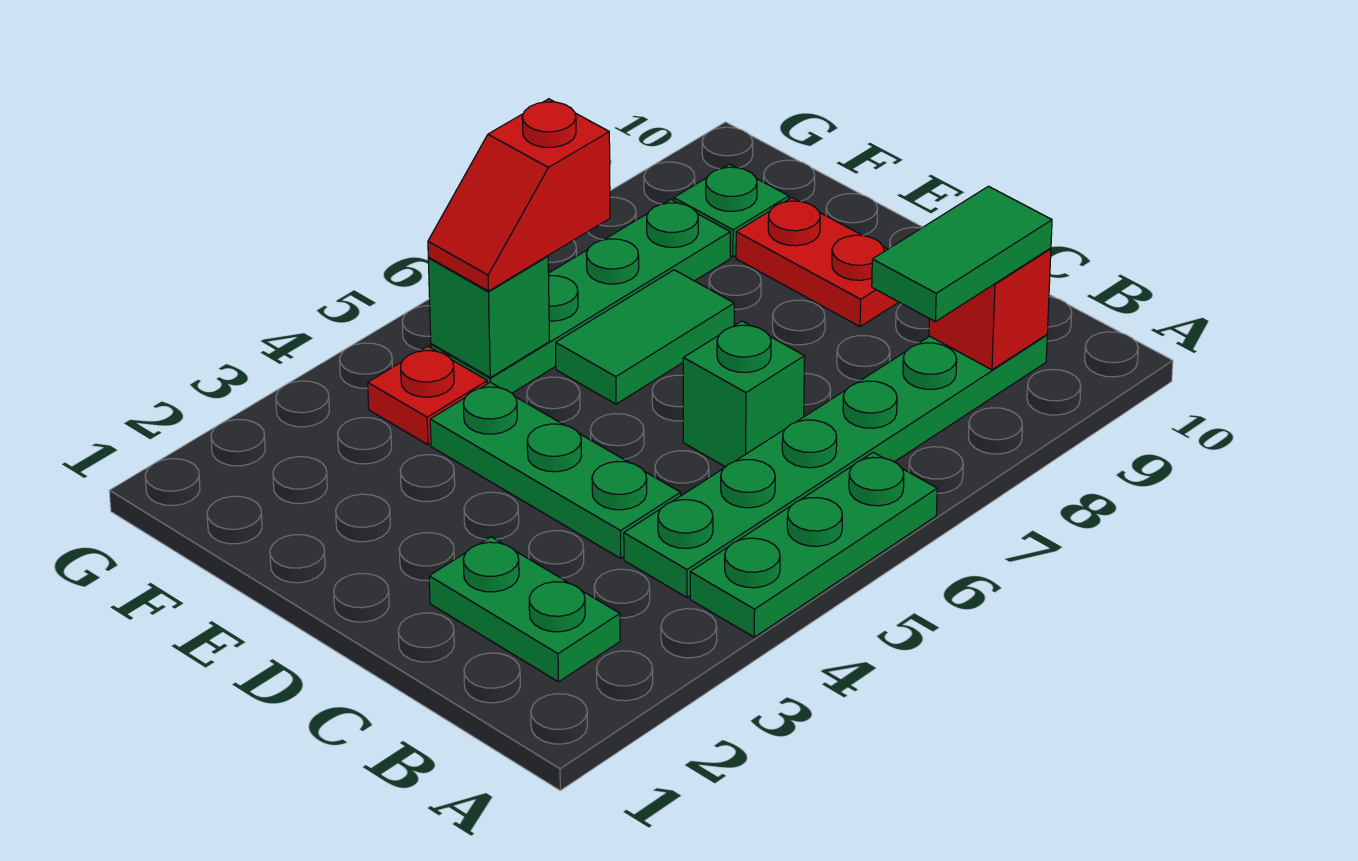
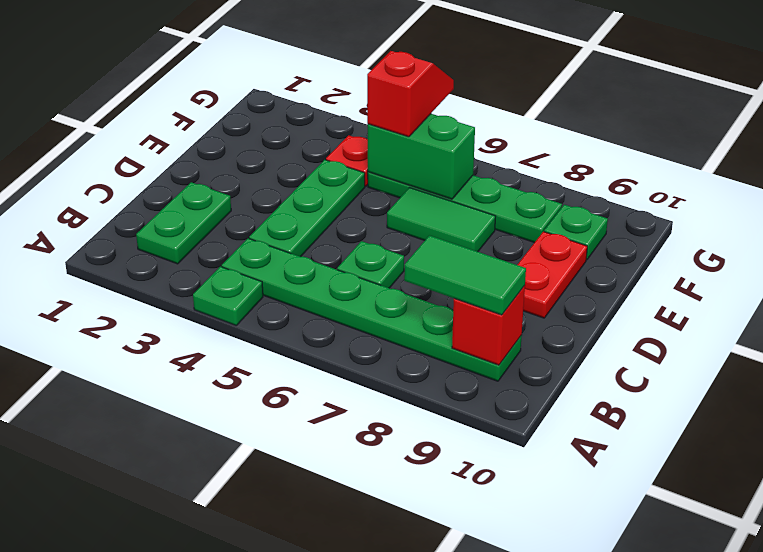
green plate A4:A6 level 1 -> green plate A4 level 1
green brick C6 level 1 -> green plate C6 level 1
green brick F5 level 2 -> green brick F5:F6 level 2
red slope F5:F6 level 3 top 6 -> red slope F5:G5 level 3 top F

